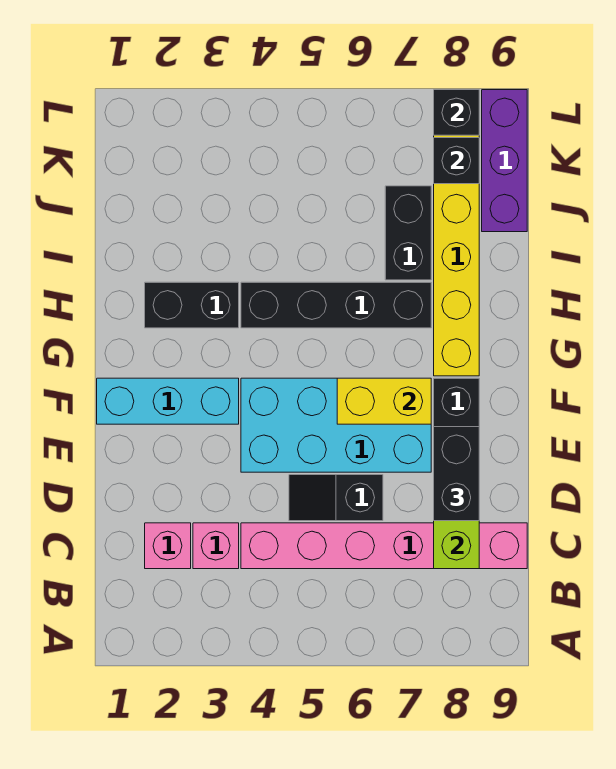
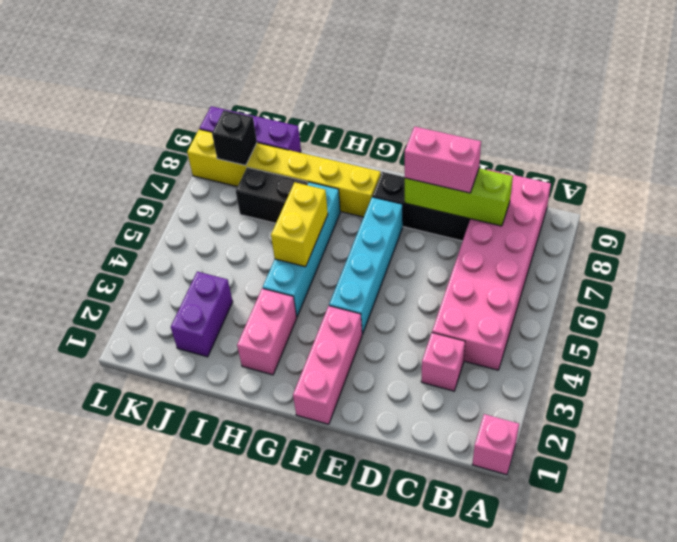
pink brick C2 level 1 -> pink brick A1 level 1
pink brick C4:C9 level 1 -> pink brick B4:C9 level 1
black slope D5:D6 level 1 top 6 -> none
black brick D8:E8 level 3 -> pink brick D8:E8 level 3
cyan brick E4:F7 level 1 -> cyan brick F4:F7 level 1
cyan brick F1:F3 level 1 -> pink brick F1:F3 level 1
yellow brick F6:F7 level 2 -> yellow brick H5:H6 level 2
black brick H2:H3 level 1 -> pink brick H2:H3 level 1
black brick H4:H7 level 1 -> cyan brick H4:H7 level 1
none -> purple brick J2:J3 level 1
black brick L8 level 2 -> none

